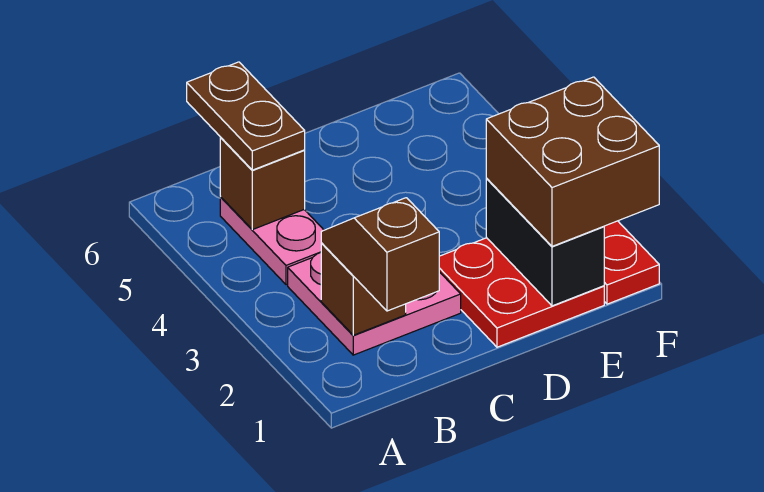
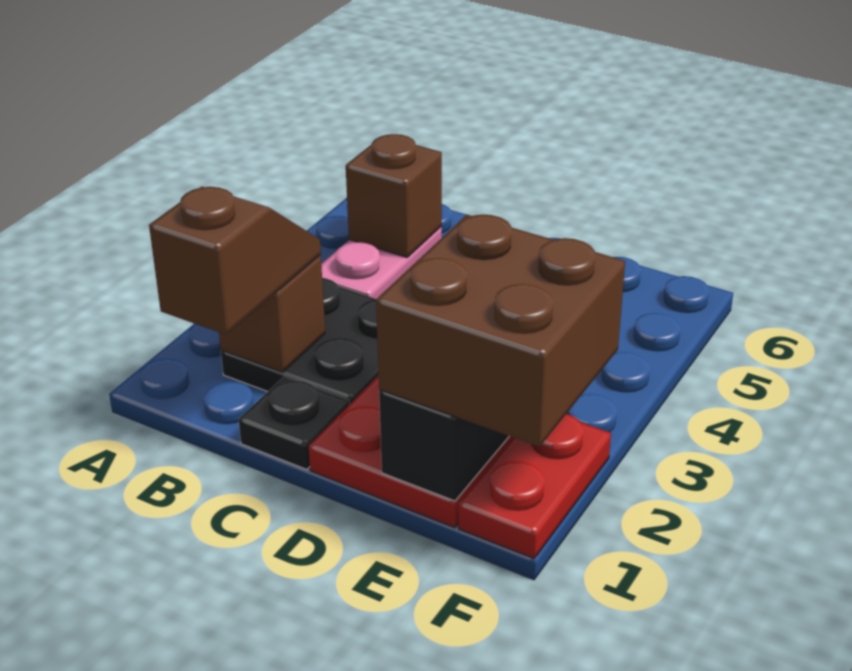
pink plate B2:C3 level 1 -> black plate B2:C3 level 1
brown plate B5:B6 level 3 -> none
none -> black plate C1 level 1

